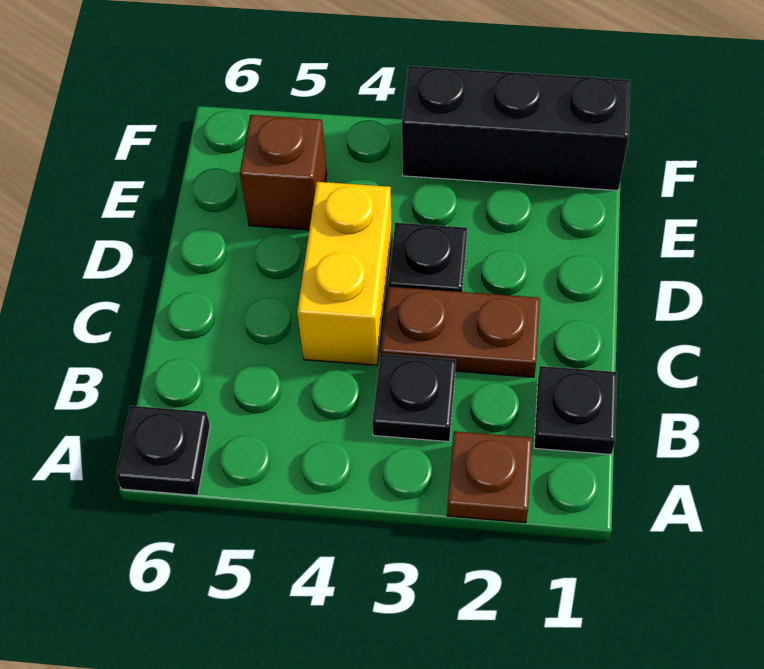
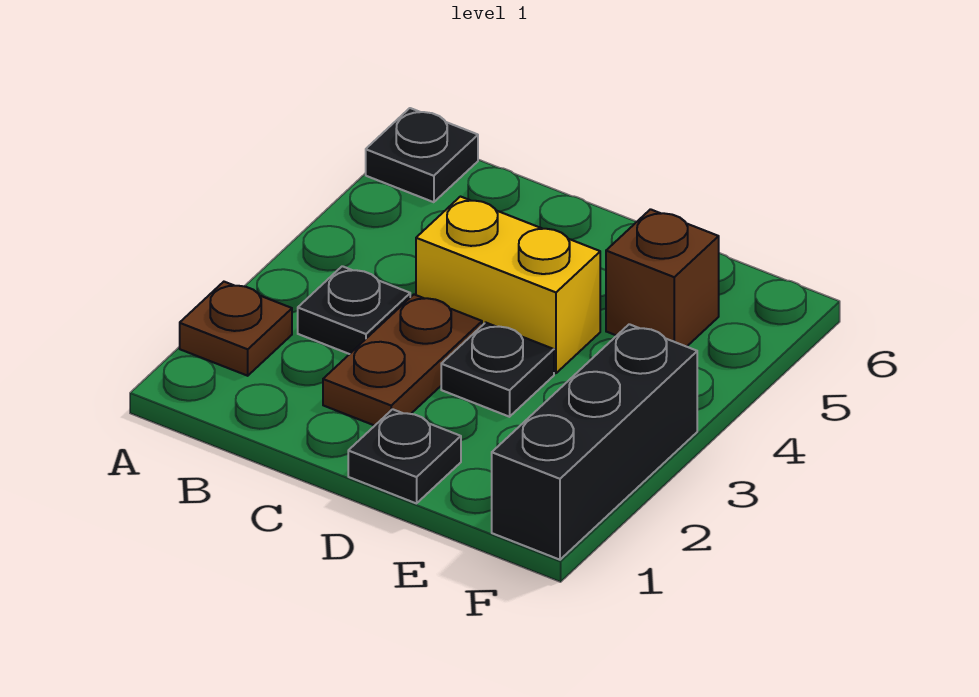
black plate B1 level 1 -> black plate D1 level 1

